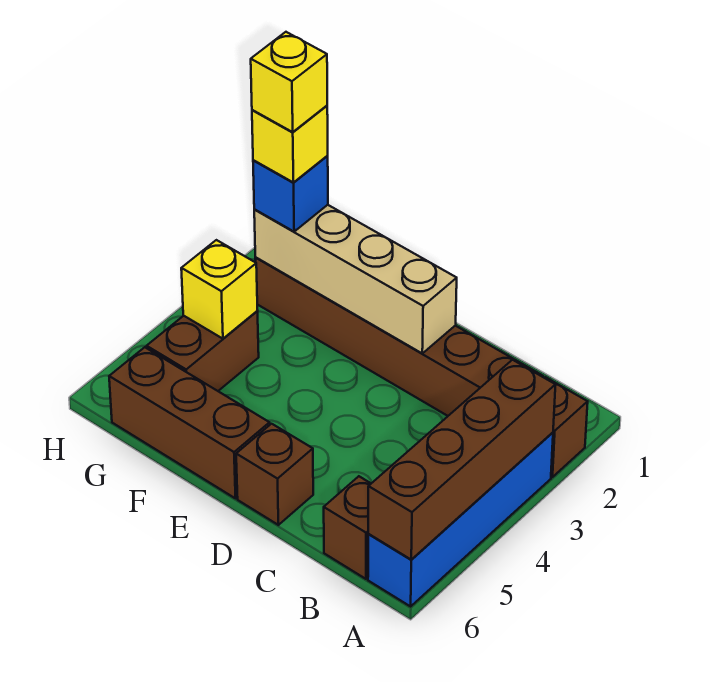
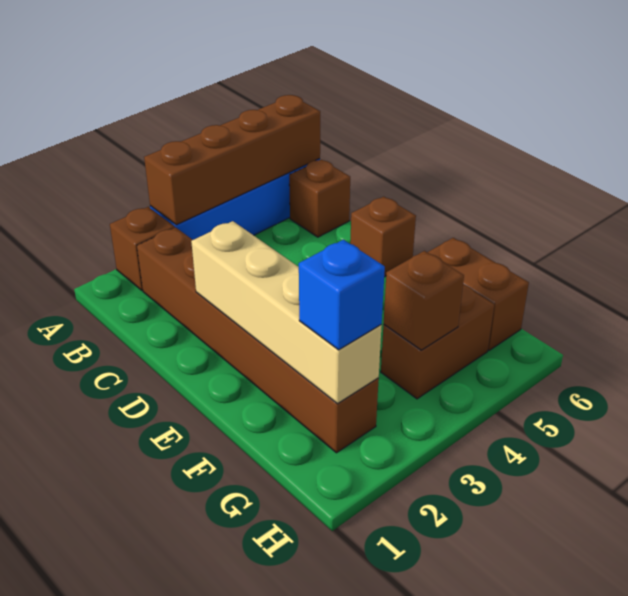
brown brick E6:G6 level 1 -> brown brick F6:G6 level 1
yellow brick G2 level 4 -> none
yellow brick G2 level 5 -> none
yellow brick G4 level 2 -> brown brick G4 level 2

